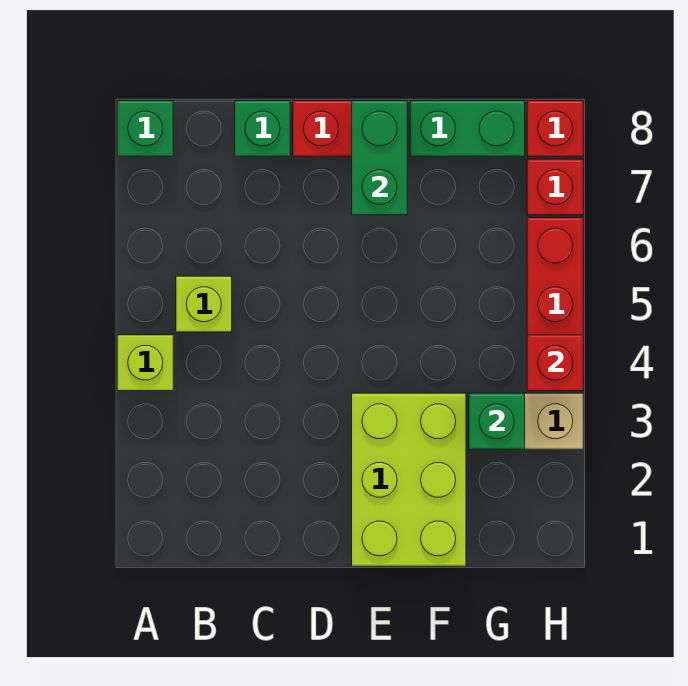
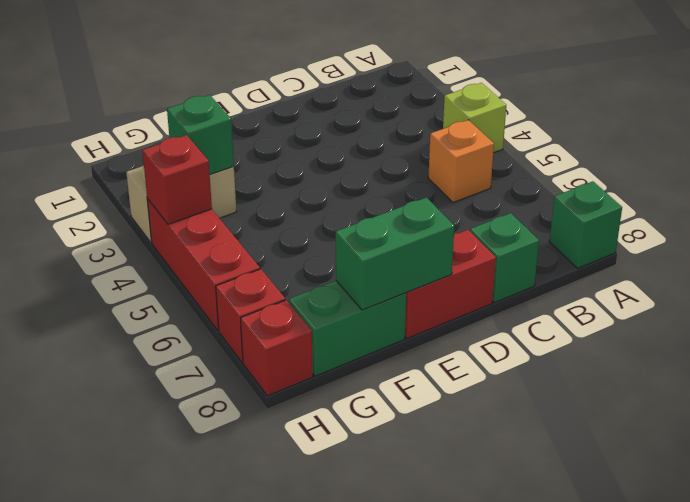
lime brick B5 level 1 -> orange brick B5 level 1
lime brick E1:F3 level 1 -> none
green brick E7:E8 level 2 -> green brick E8:F8 level 2

